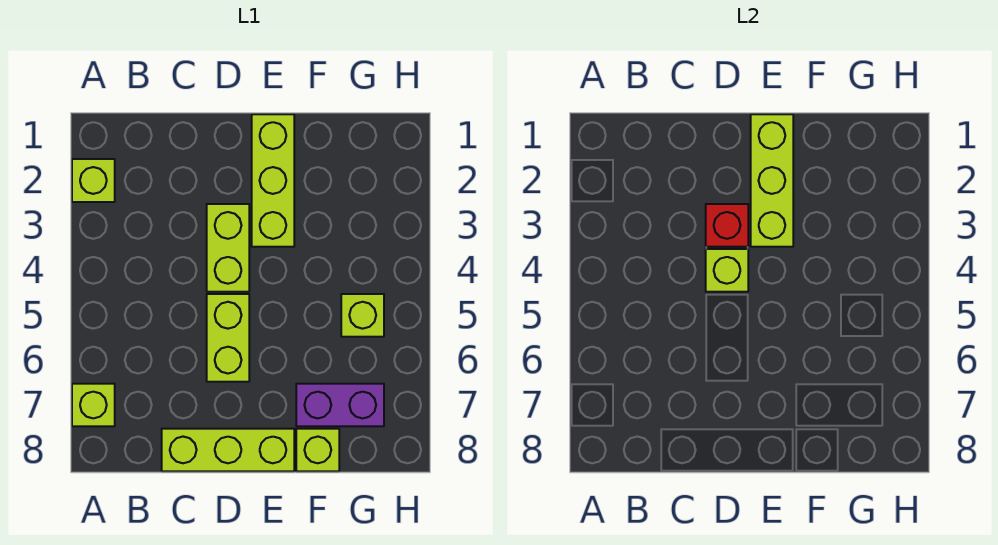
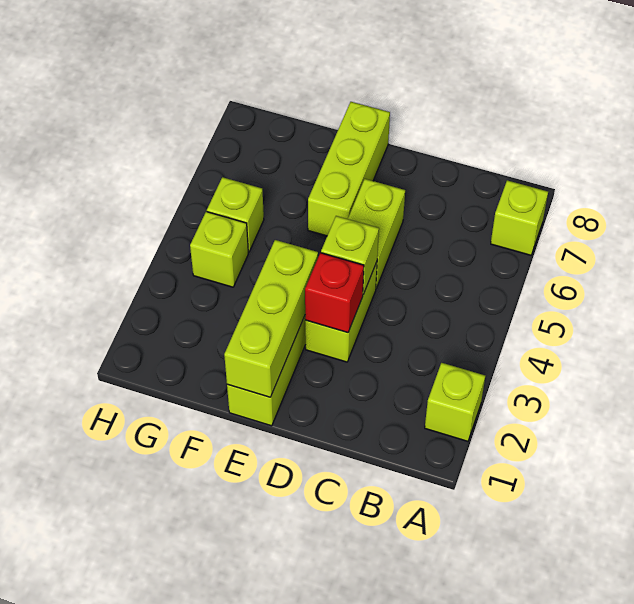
lime brick C8:E8 level 1 -> lime brick E6:E8 level 1
purple brick F7:G7 level 1 -> none
lime brick F8 level 1 -> lime brick G4 level 1

